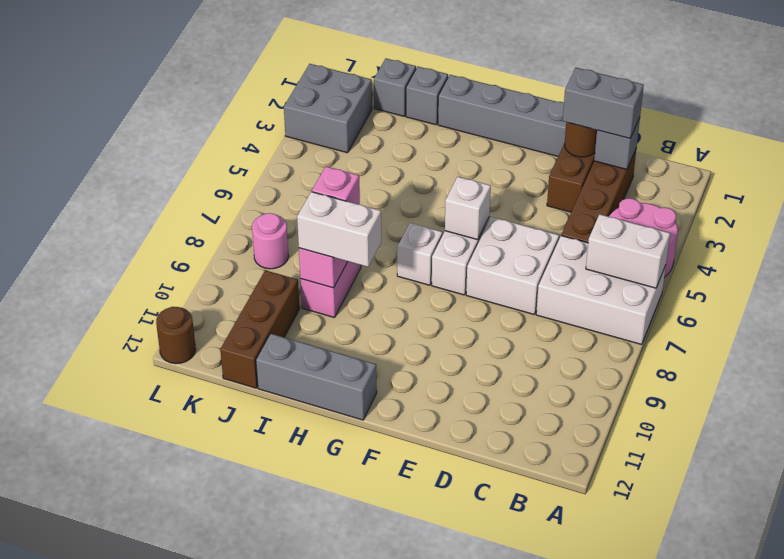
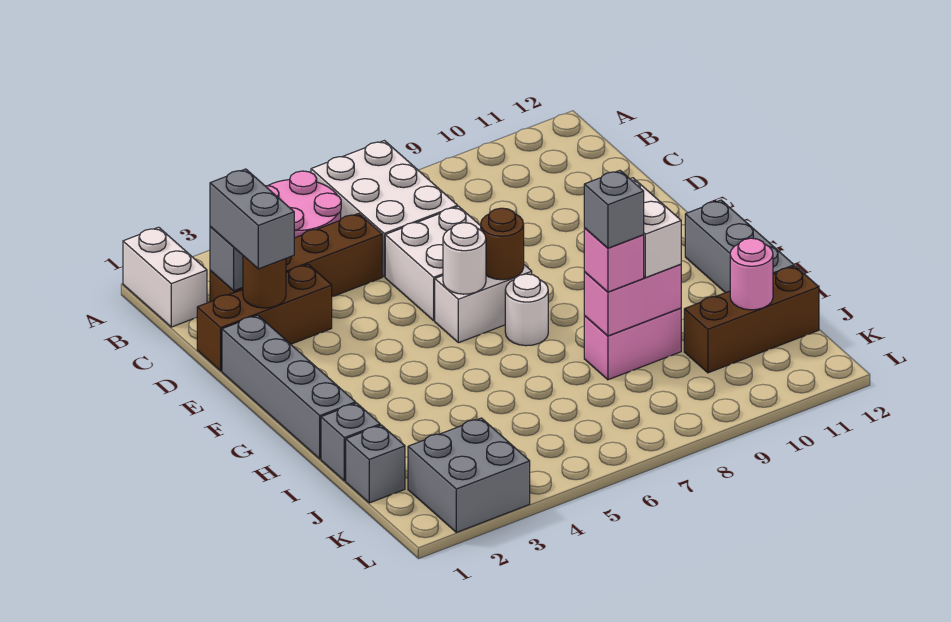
white brick A6:B6 level 2 -> white brick A1:B1 level 1
white brick F6 level 2 -> white round brick F6 level 2
white brick G7 level 1 -> white round brick G7 level 1
none -> grey brick I8 level 4
pink round brick K8 level 1 -> pink round brick J11 level 2
brown round brick L12 level 1 -> brown round brick F7 level 2

